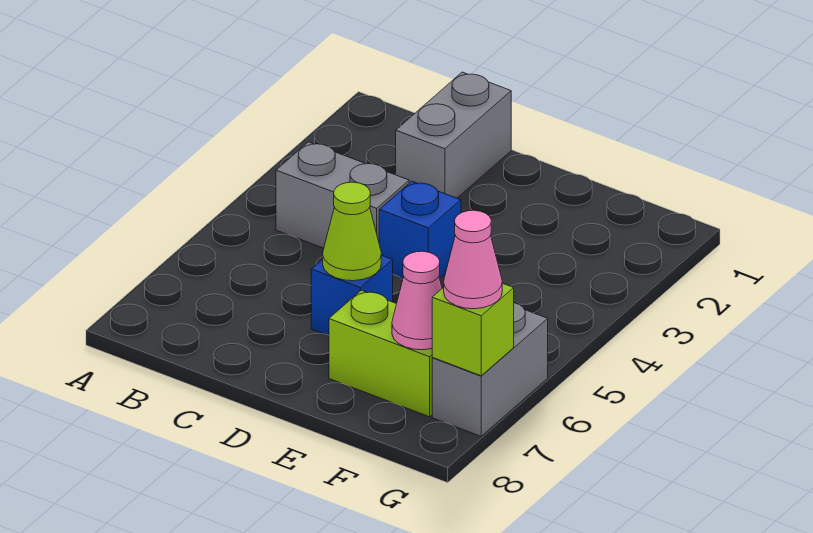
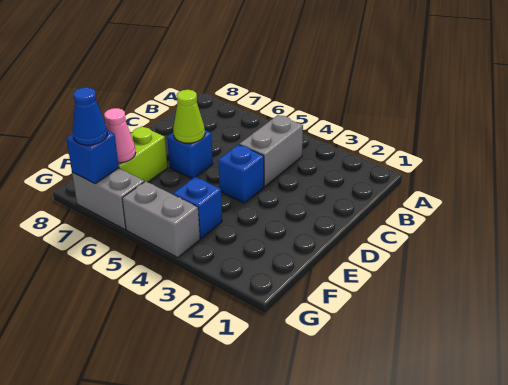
grey brick C1:C2 level 1 -> grey brick G4:G5 level 1
none -> blue brick F4 level 1
lime brick G7 level 2 -> blue brick G7 level 2
pink cone G7 level 3 -> blue cone G7 level 3

